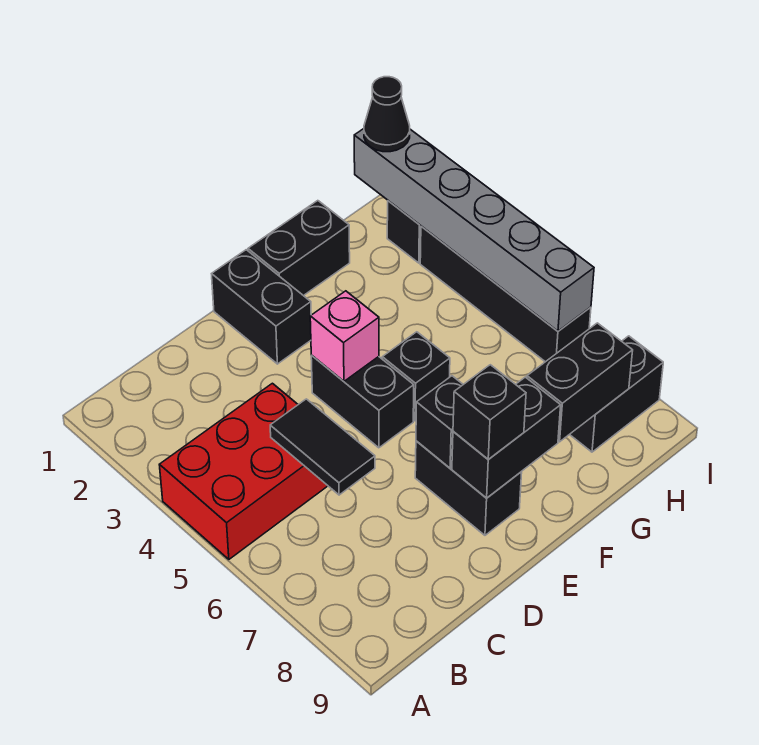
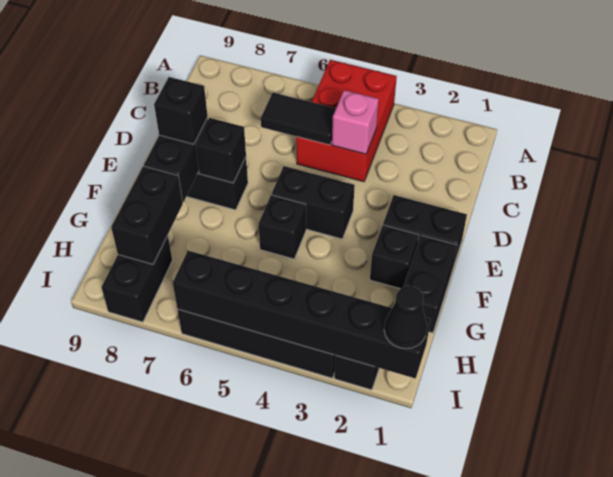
pink brick E4 level 2 -> pink brick C4 level 2
none -> black brick F2 level 1
grey brick I1:I6 level 2 -> black brick I1:I6 level 2

